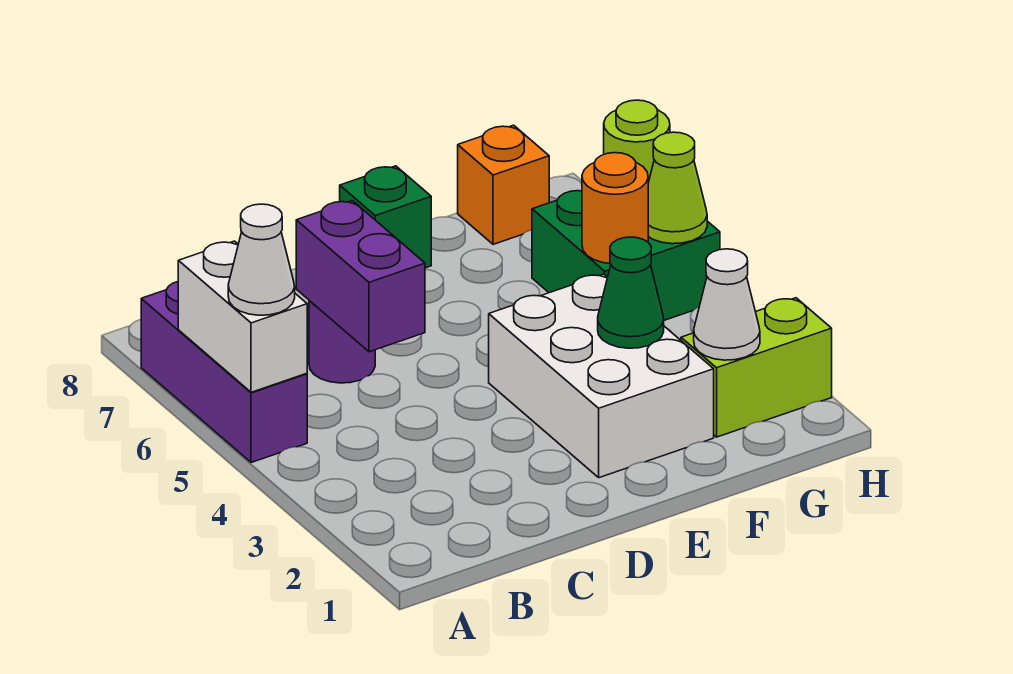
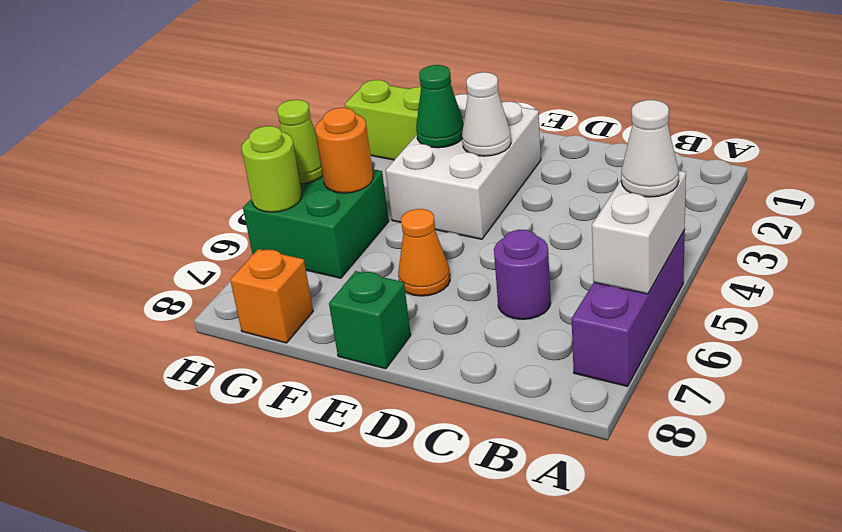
purple brick C5:C6 level 2 -> none
none -> orange cone E6 level 1
white cone G2 level 2 -> white cone E3 level 2

